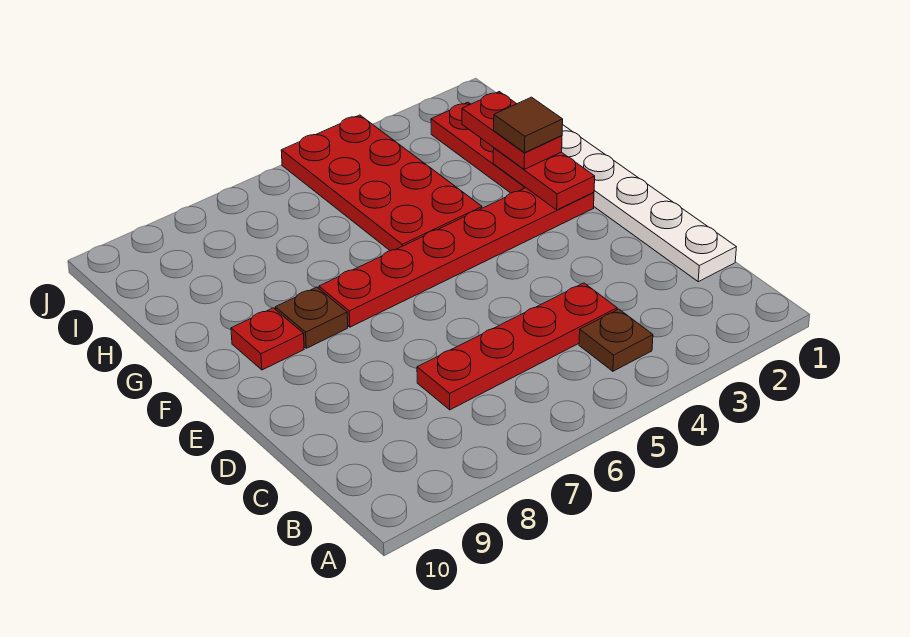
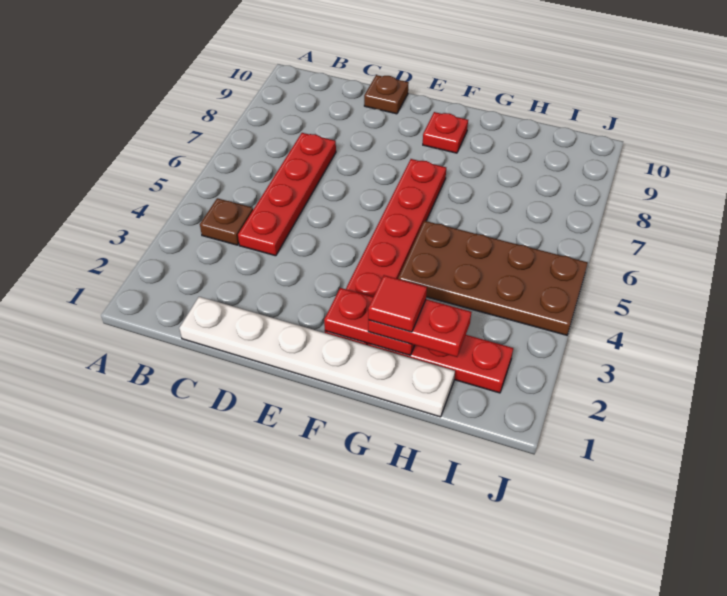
brown plate F8 level 1 -> brown plate D10 level 1
brown tile G2 level 4 -> red tile G2 level 4
red plate G4:J5 level 1 -> brown plate G4:J5 level 1

